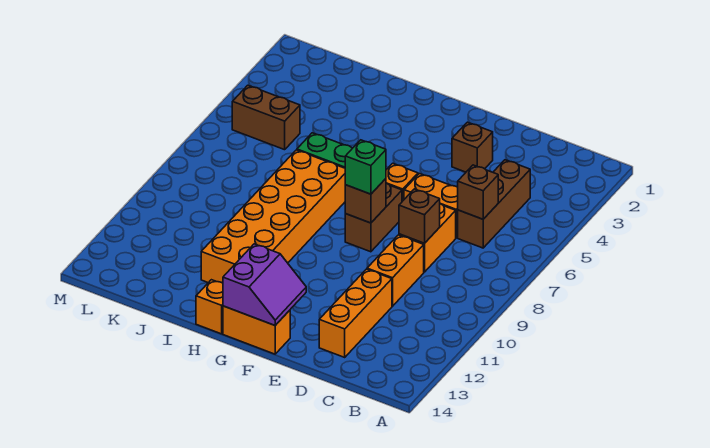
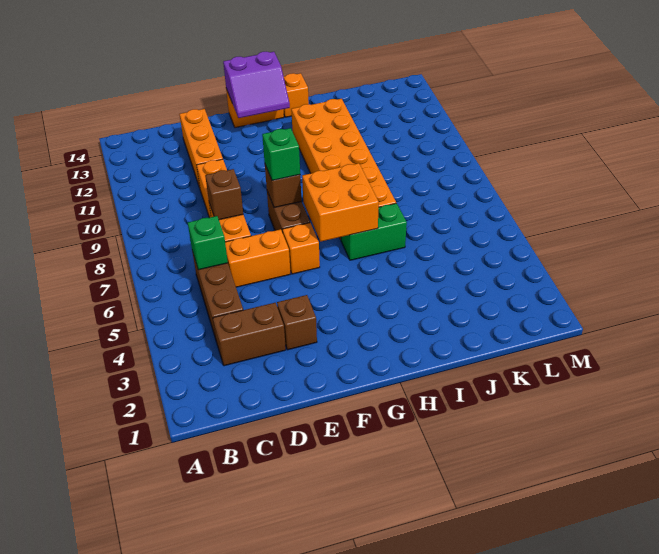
brown brick C6 level 2 -> green brick C6 level 2
purple slope F13:G14 level 2 top G -> purple slope F13:G14 level 2 top 14
none -> orange brick G6:H7 level 2
brown brick K5:L5 level 1 -> brown brick C3:D3 level 1

